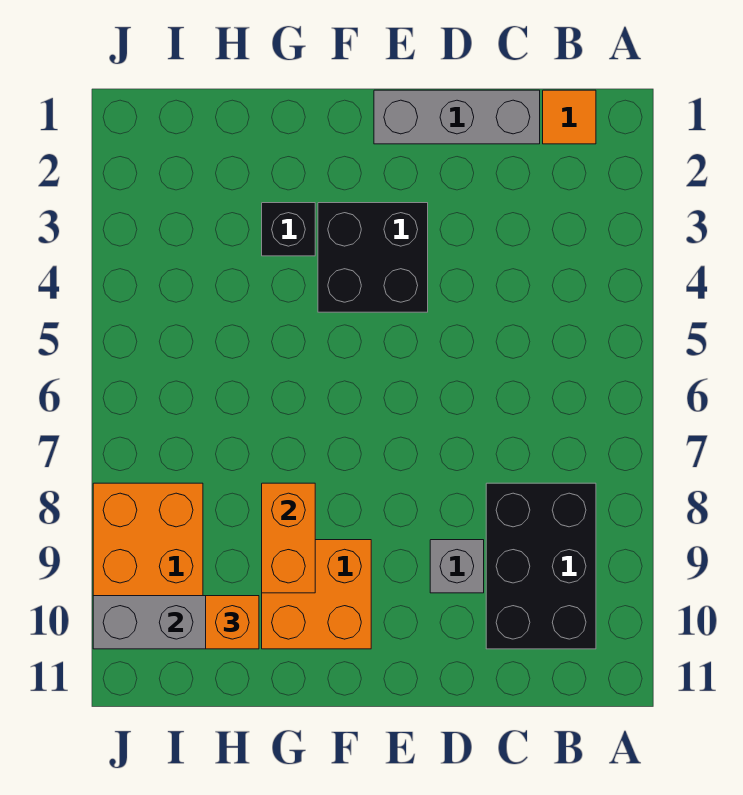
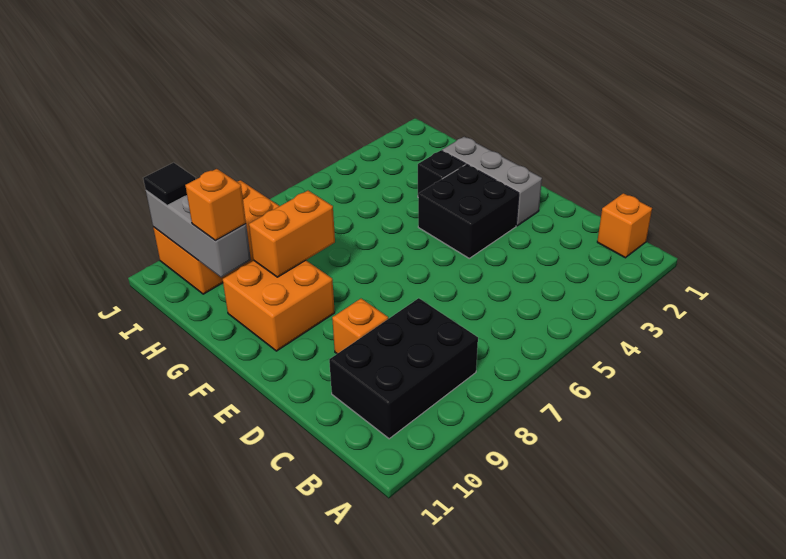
orange tile B1 level 1 -> orange brick B1 level 1
grey brick C1:E1 level 1 -> grey brick E2:G2 level 1
grey brick D9 level 1 -> orange brick D9 level 1
none -> black tile J10 level 3

